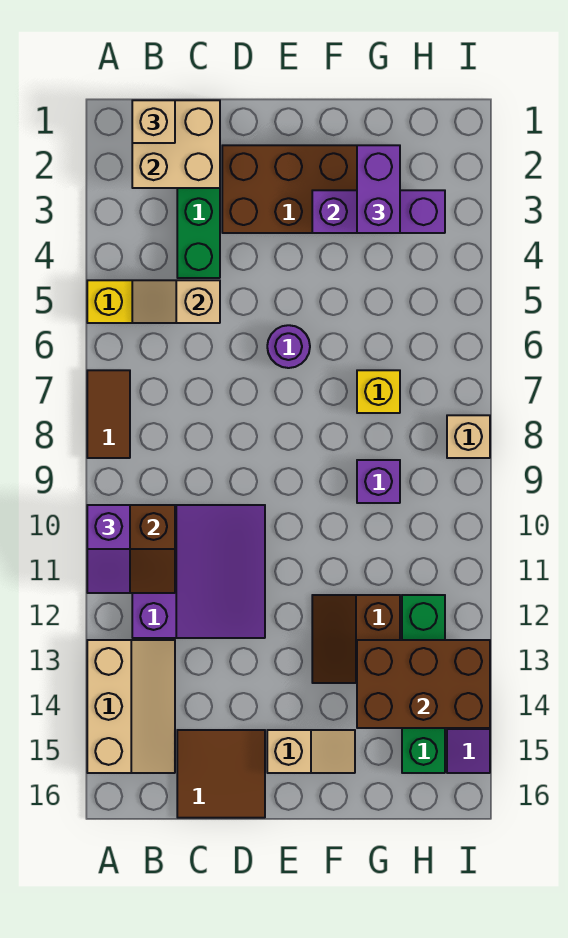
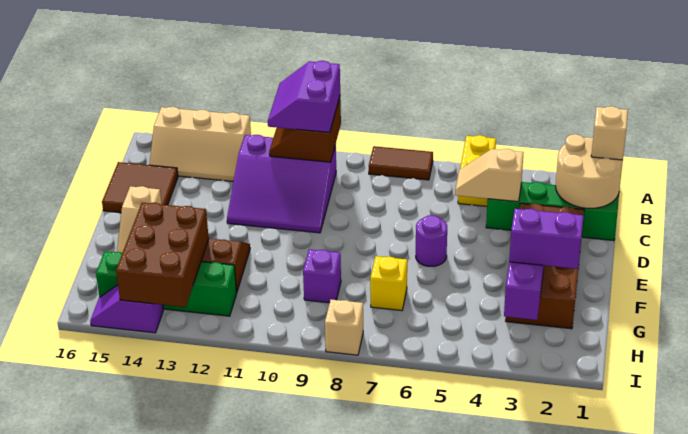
purple slope A10:A11 level 3 top 10 -> purple slope A10:B11 level 3 top 10
tan brick B1:C2 level 2 -> tan round brick B1:C2 level 2
tan slope B5:C5 level 2 top C -> tan slope C4:C5 level 2 top 4

